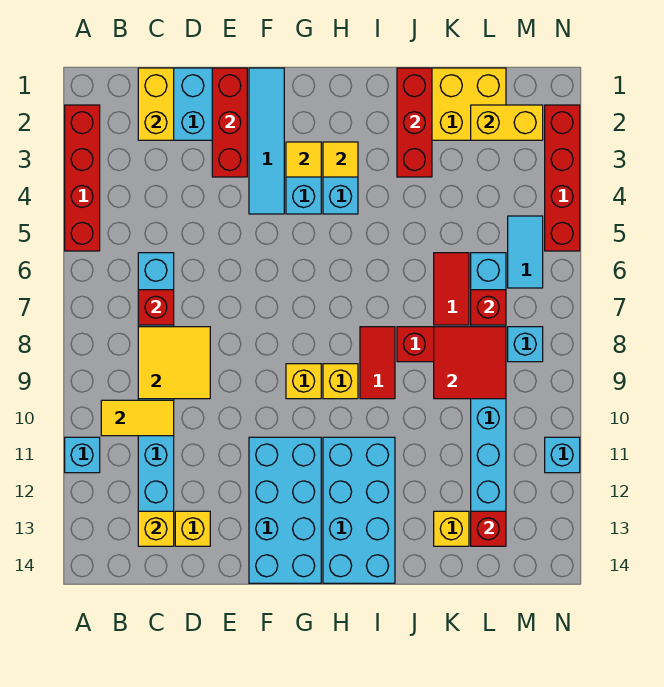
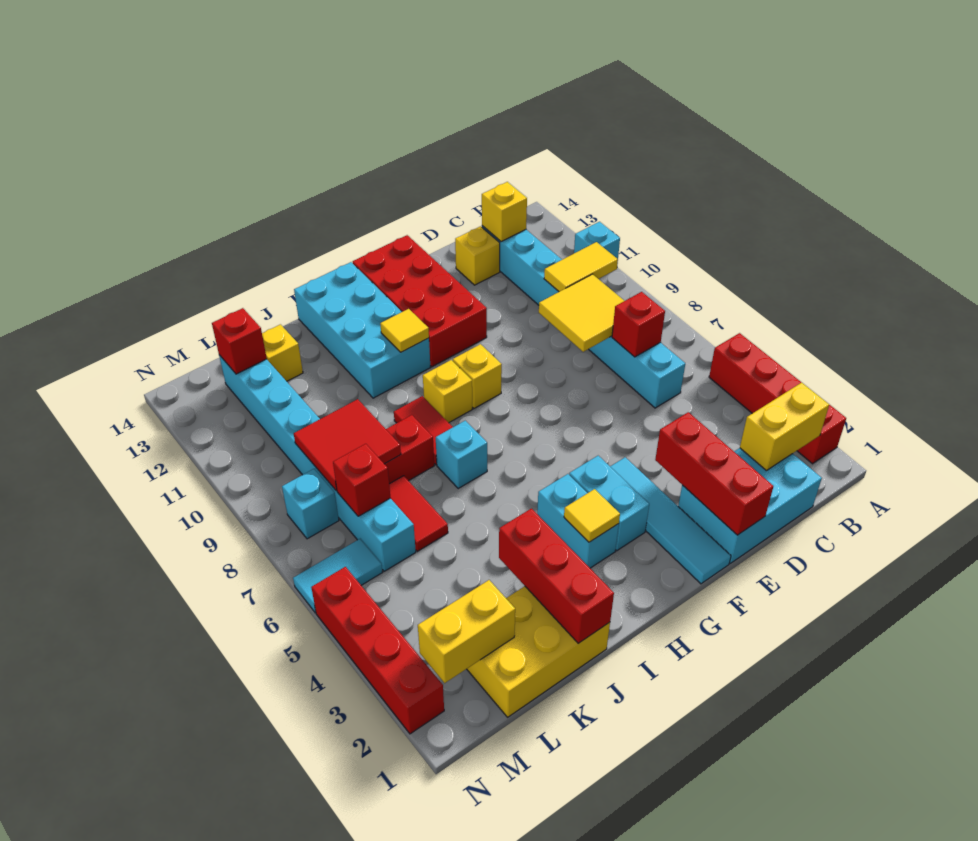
yellow brick C1:C2 level 2 -> yellow brick B2:C2 level 2
cyan brick F11:G14 level 1 -> red brick F11:G14 level 1
yellow tile G3 level 2 -> yellow tile H11 level 2
cyan tile M5:M6 level 1 -> cyan tile M6:N6 level 1
cyan brick N11 level 1 -> cyan brick I7 level 1

